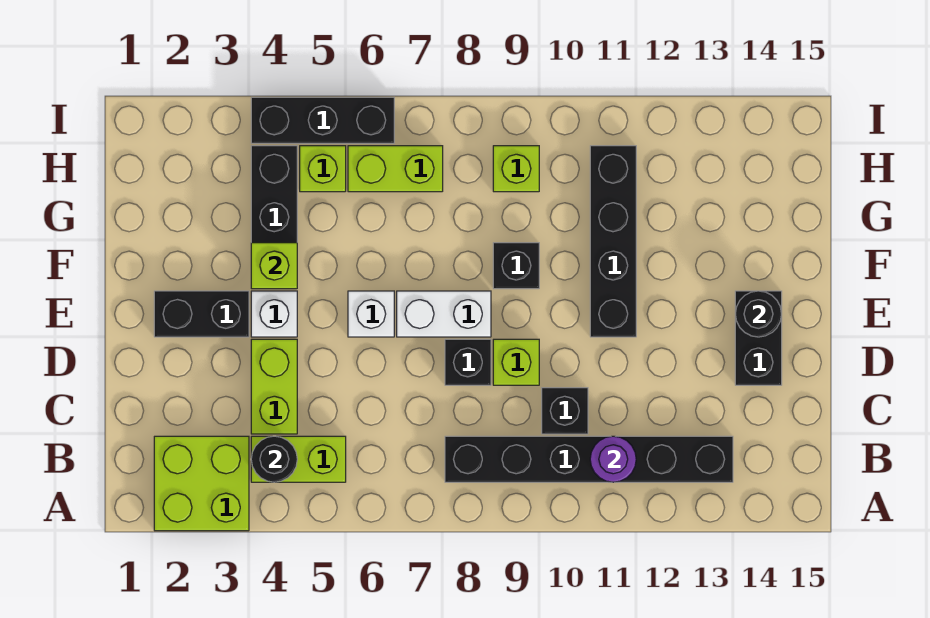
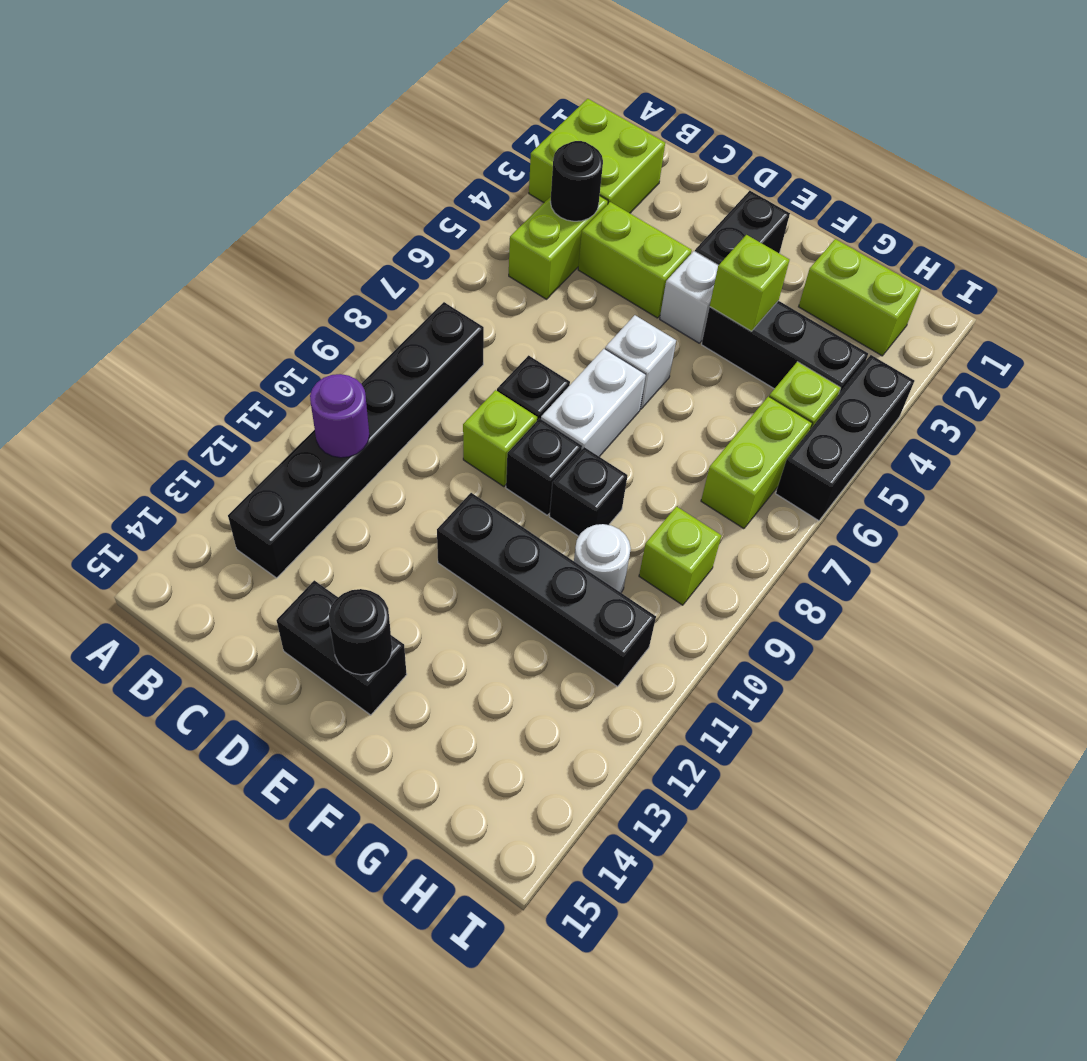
black brick C10 level 1 -> black brick E9 level 1
none -> lime brick G2:H2 level 1
none -> white round brick G10 level 1

